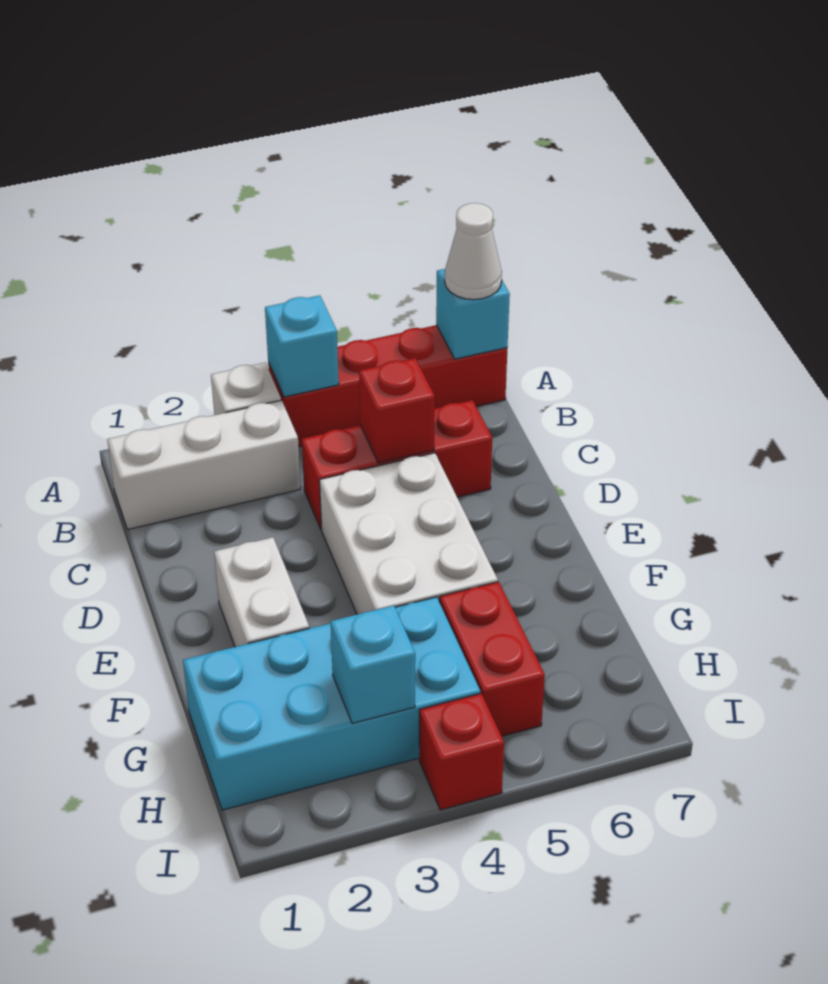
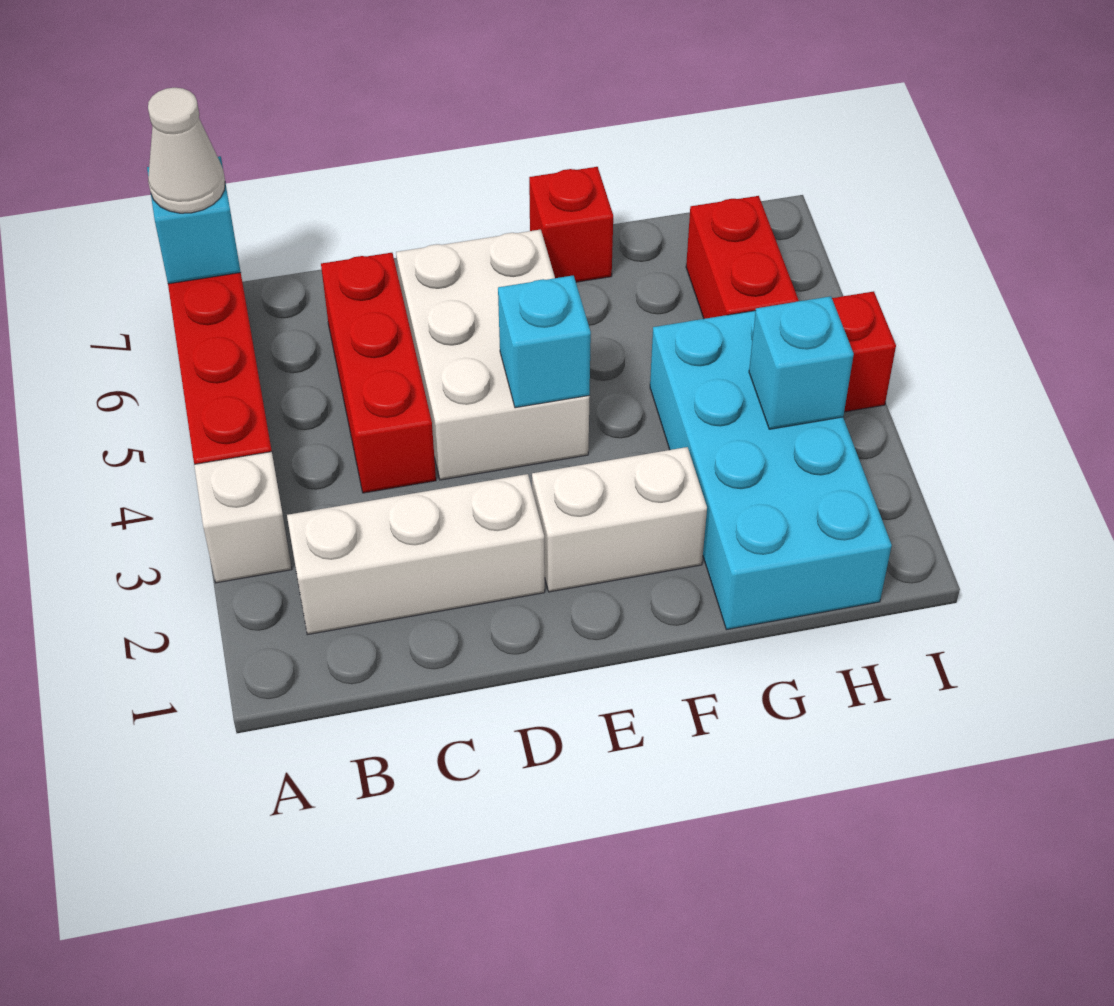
cyan brick A4 level 2 -> cyan brick E4 level 2
white brick B1:B3 level 1 -> white brick B2:D2 level 1
red brick C5 level 2 -> red brick F7 level 1
white brick D4:F5 level 1 -> white brick D4:E6 level 1
red brick G5:H5 level 1 -> red brick H5:H6 level 1

